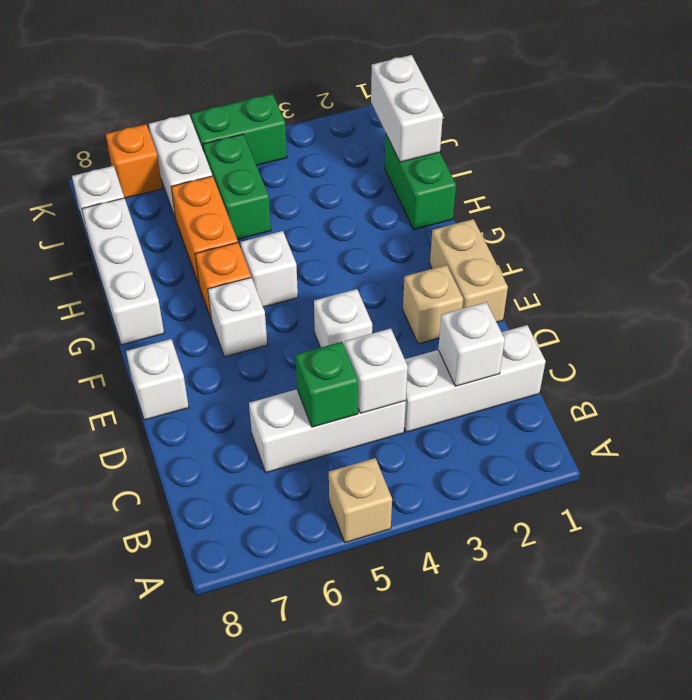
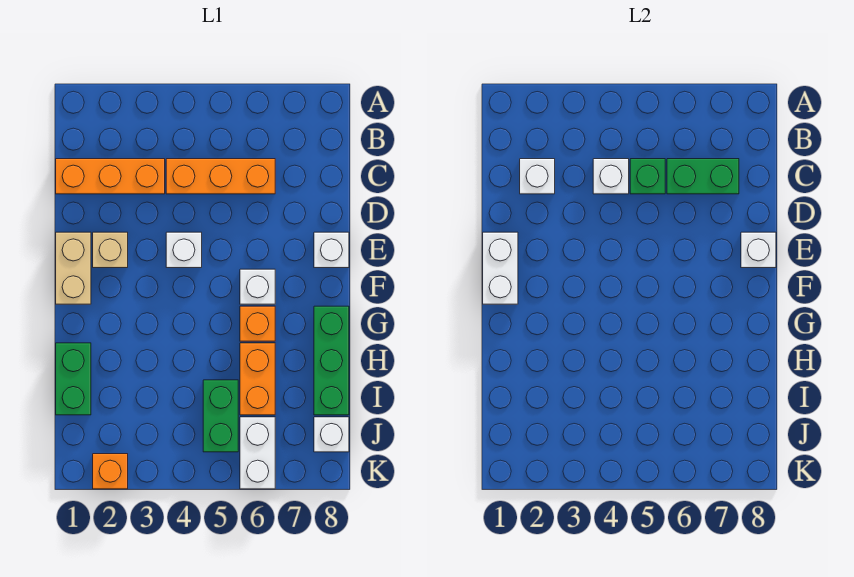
tan brick A5 level 1 -> none
white brick C1:C3 level 1 -> orange brick C1:C3 level 1
white brick C4:C6 level 1 -> orange brick C4:C6 level 1
white brick G5 level 1 -> white brick E8 level 2
white brick G8:I8 level 1 -> green brick G8:I8 level 1
white brick I1:J1 level 2 -> white brick E1:F1 level 2
green brick K4:K5 level 1 -> green brick C6:C7 level 2
orange brick K7 level 1 -> orange brick K2 level 1

